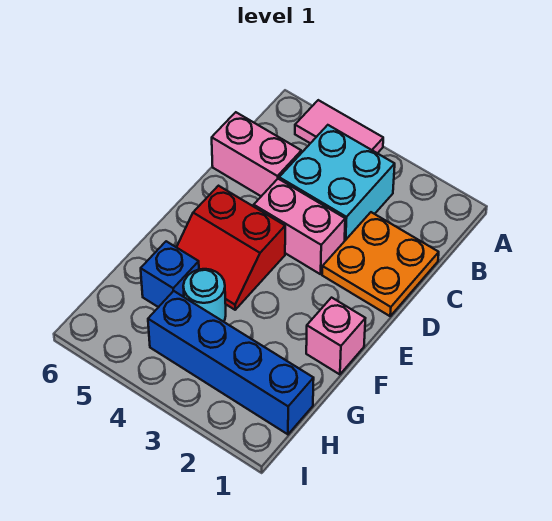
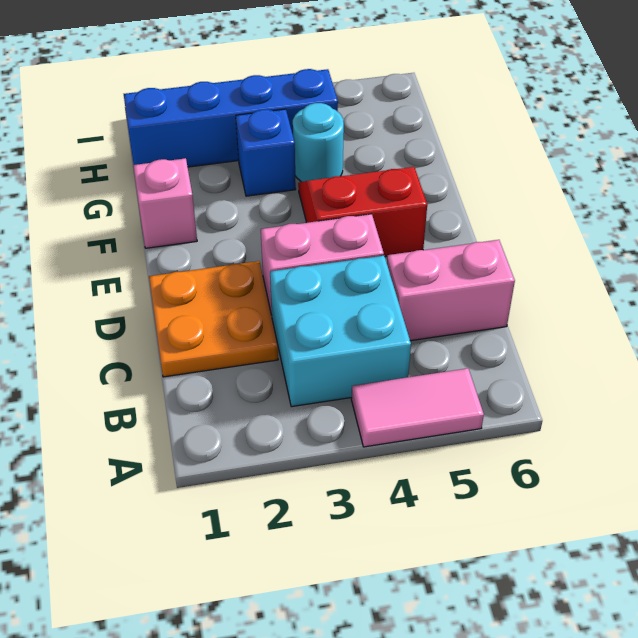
blue brick G5 level 1 -> blue brick G3 level 1

